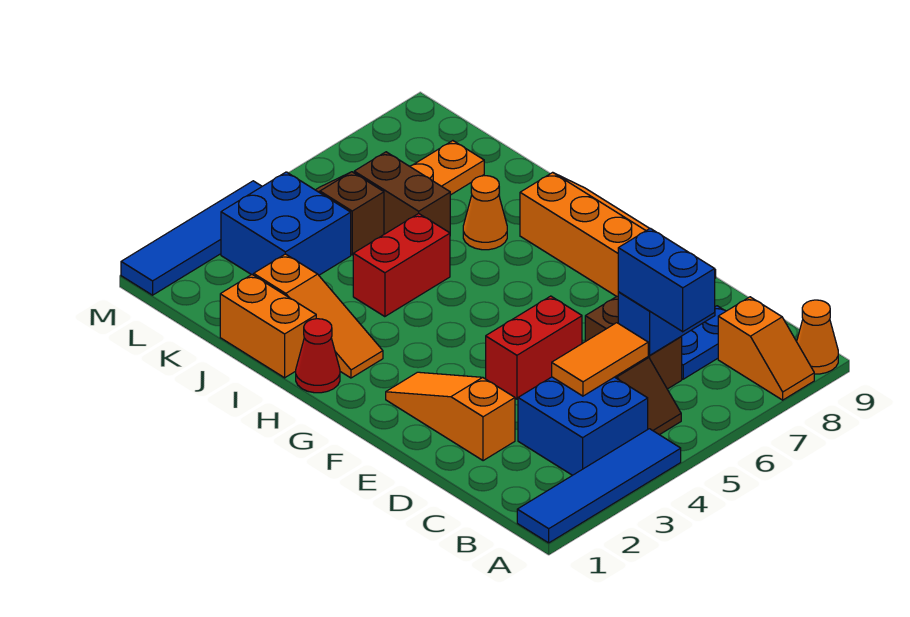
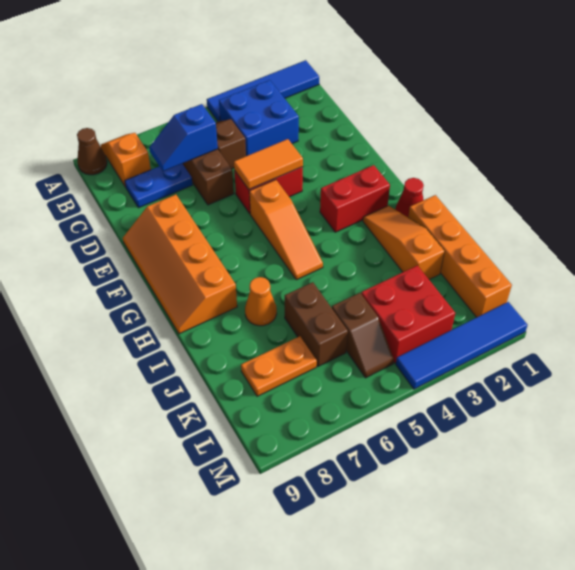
orange cone A9 level 1 -> brown cone A9 level 1
blue brick B6:C6 level 3 -> none
orange tile C4:C5 level 2 -> orange tile E4:E5 level 2
orange slope D2:F2 level 1 top D -> orange slope F5:H5 level 1 top F
orange brick I1:J1 level 1 -> orange brick I1:L1 level 1
red brick I4:I5 level 1 -> red brick G2:G3 level 1
blue brick K3:L4 level 1 -> red brick K3:L4 level 1

